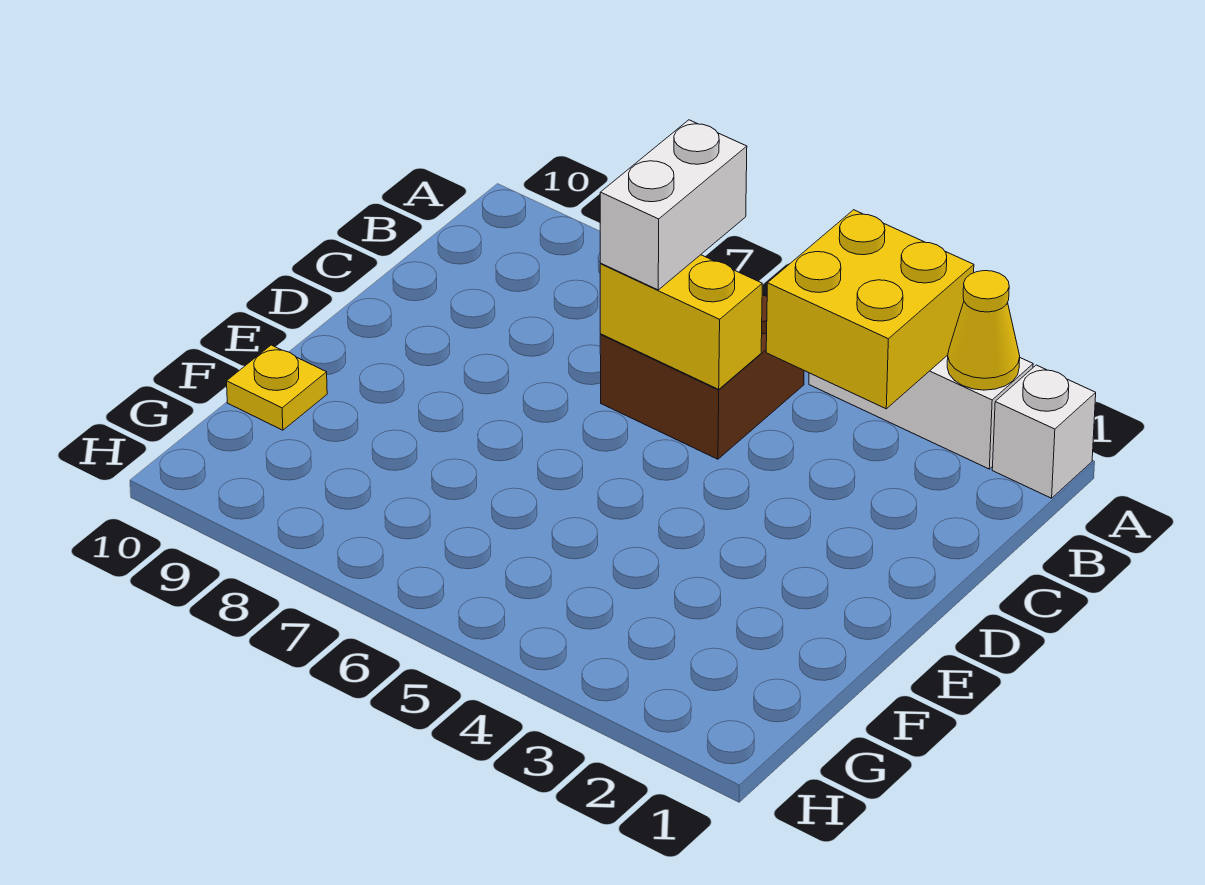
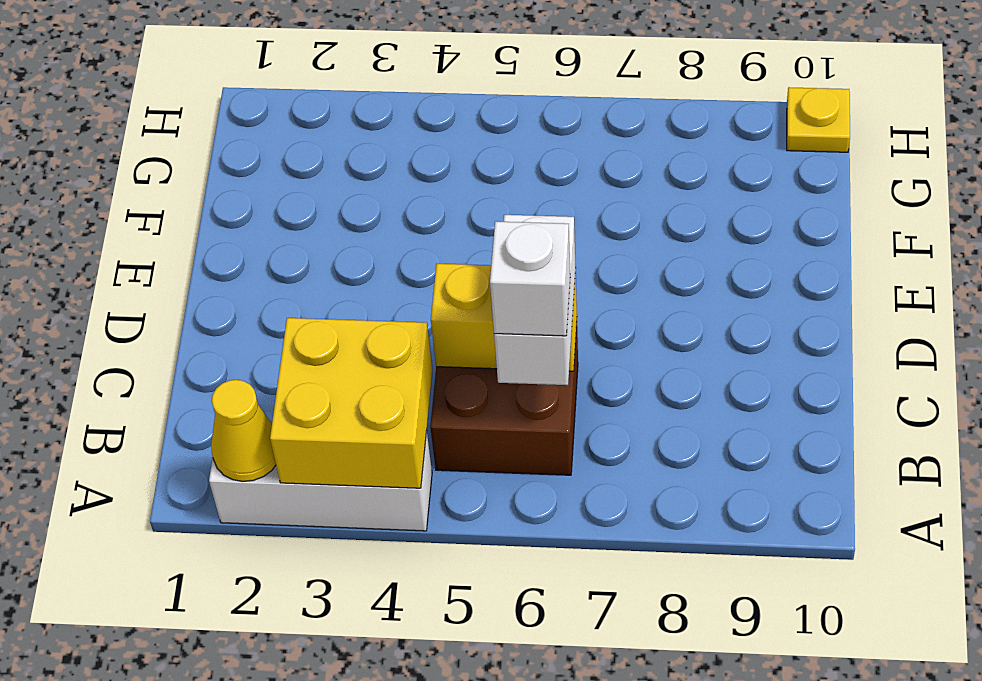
white brick A1 level 1 -> white brick B6 level 4
yellow plate F10 level 1 -> yellow plate H10 level 1

